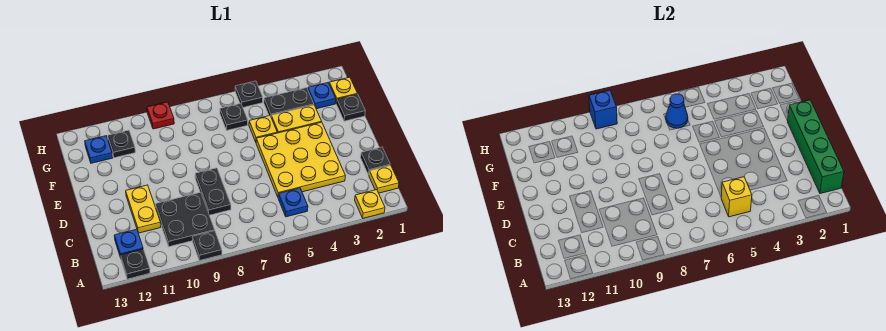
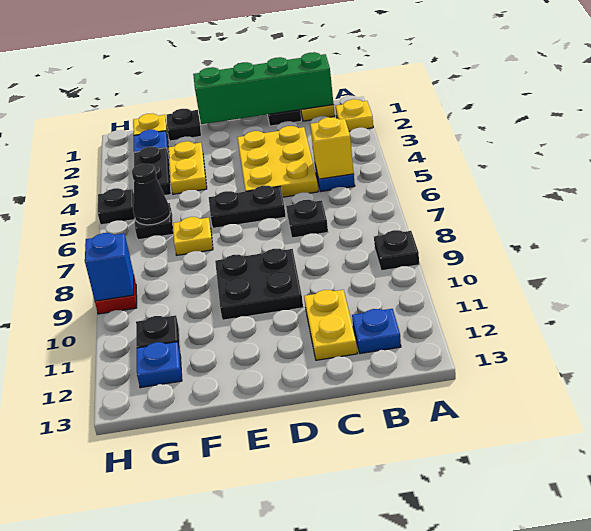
black plate A12 level 1 -> black plate C7 level 1
black plate B9:C10 level 1 -> black plate D9:E10 level 1
yellow plate C3:E5 level 1 -> yellow plate C3:D5 level 1
black plate C8:D8 level 1 -> black plate D6:E6 level 1
yellow plate C11:D11 level 1 -> yellow plate C11:C12 level 1
yellow plate F5 level 1 -> yellow plate F7 level 1
blue cone G6 level 2 -> black cone G6 level 2

